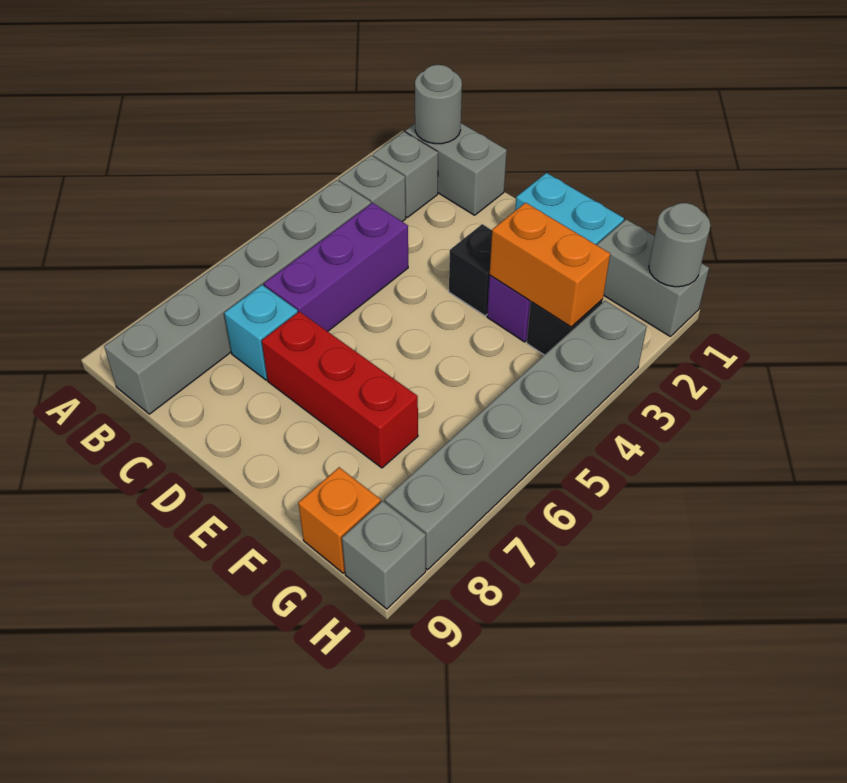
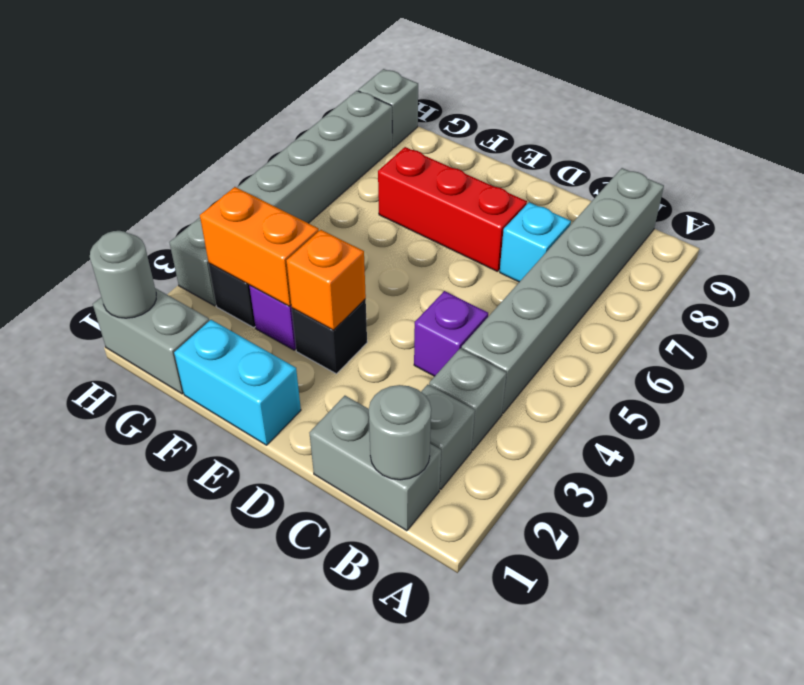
purple brick C4:C6 level 1 -> purple brick C4 level 1
orange brick G9 level 1 -> orange brick E3 level 2

